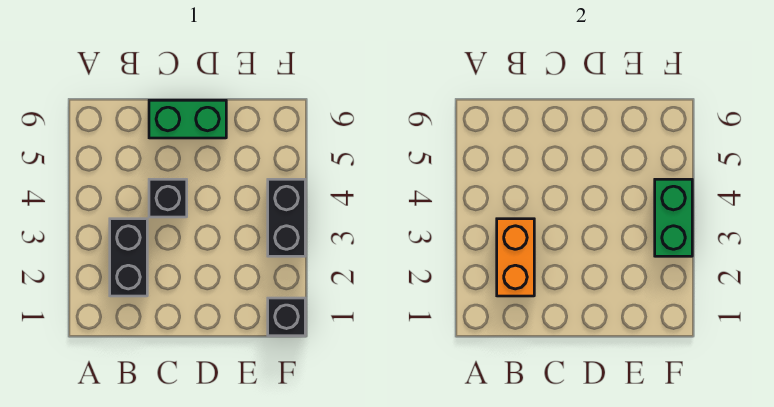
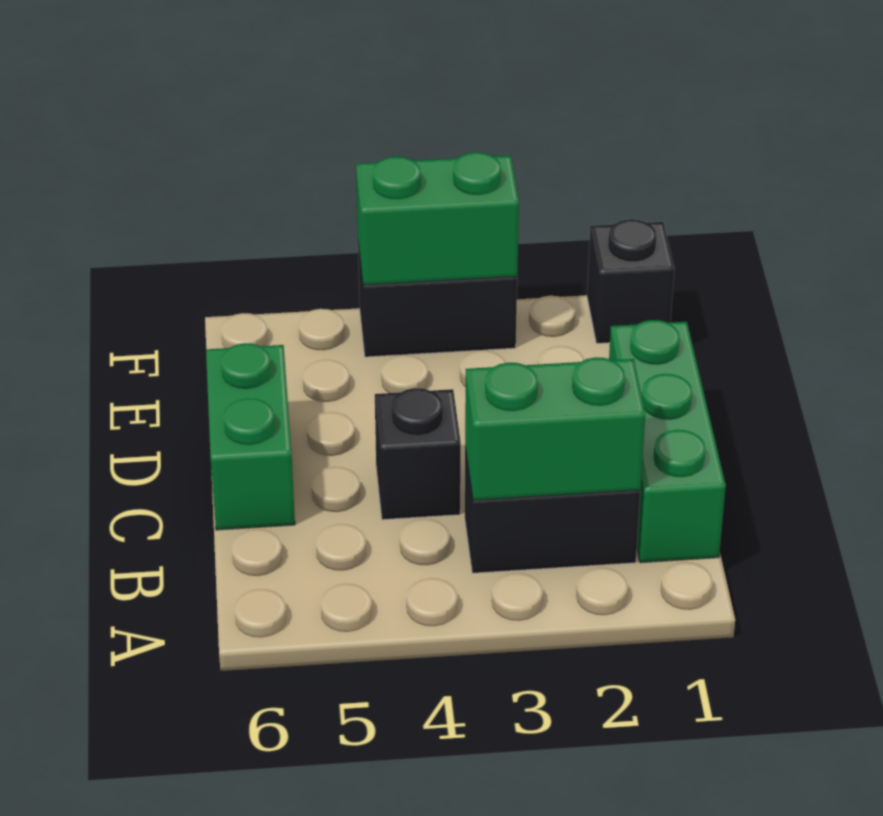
none -> green brick B1:D1 level 1
orange brick B2:B3 level 2 -> green brick B2:B3 level 2

